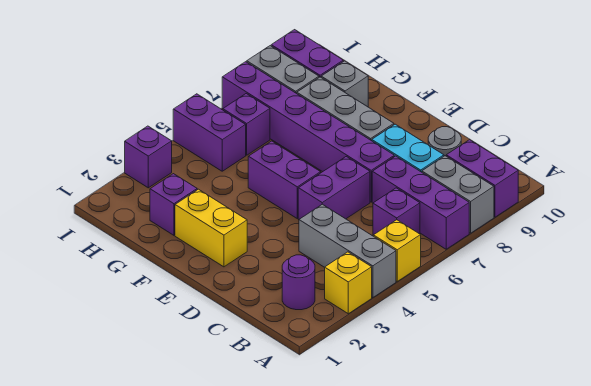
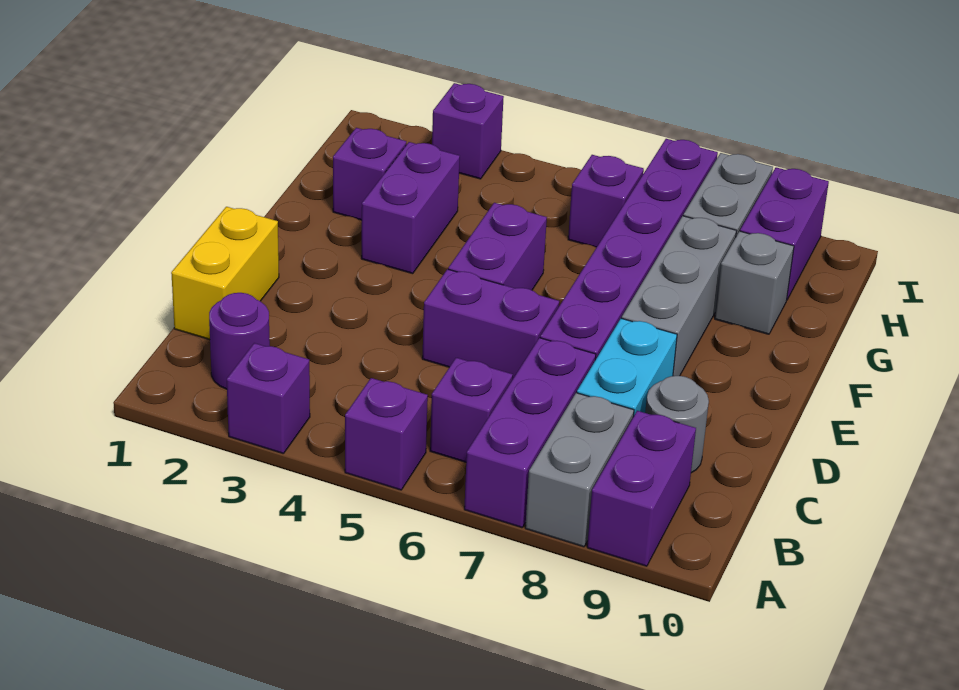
yellow brick A3 level 1 -> purple brick A3 level 1
grey brick A4:C4 level 1 -> none
yellow brick A5 level 1 -> purple brick A5 level 1
yellow brick E2:F2 level 1 -> yellow brick C1:D1 level 1
purple brick H5:I5 level 1 -> purple brick F3:G3 level 1

